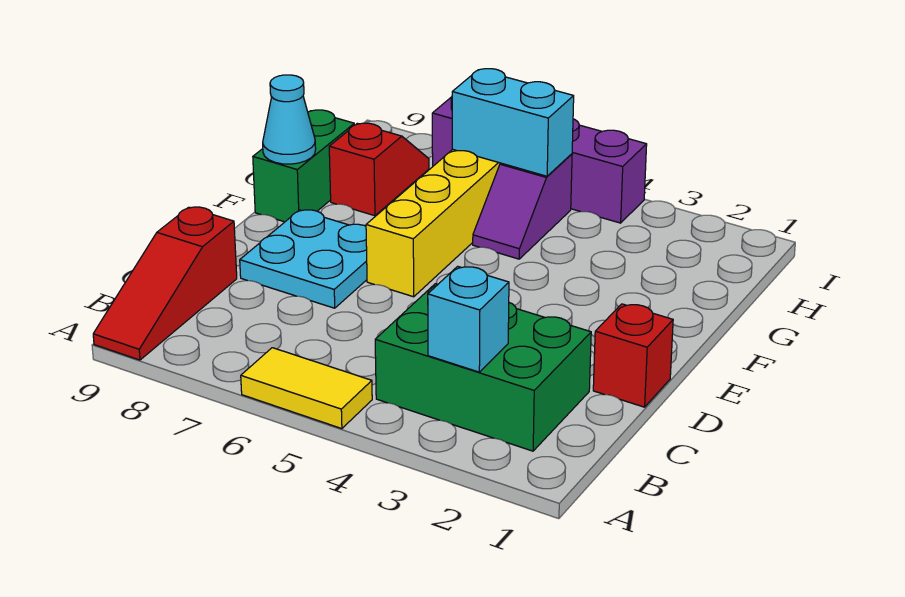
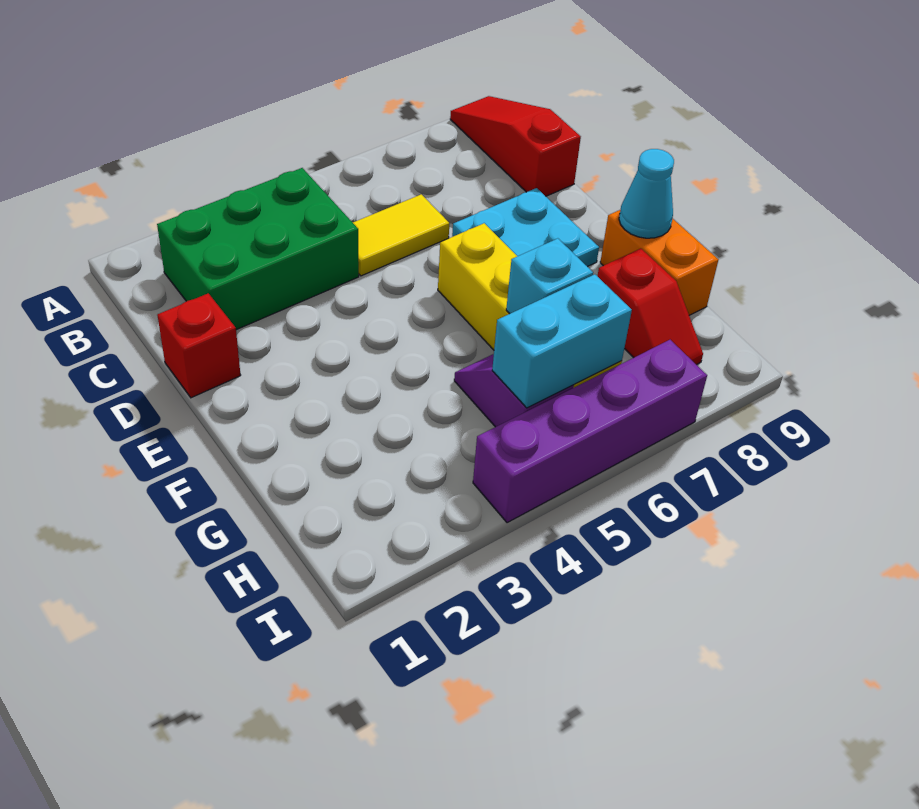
yellow tile A5:A6 level 1 -> yellow tile C5:C6 level 1
cyan brick B3 level 2 -> cyan brick G6 level 2
green brick F9:G9 level 1 -> orange brick F9:G9 level 1

